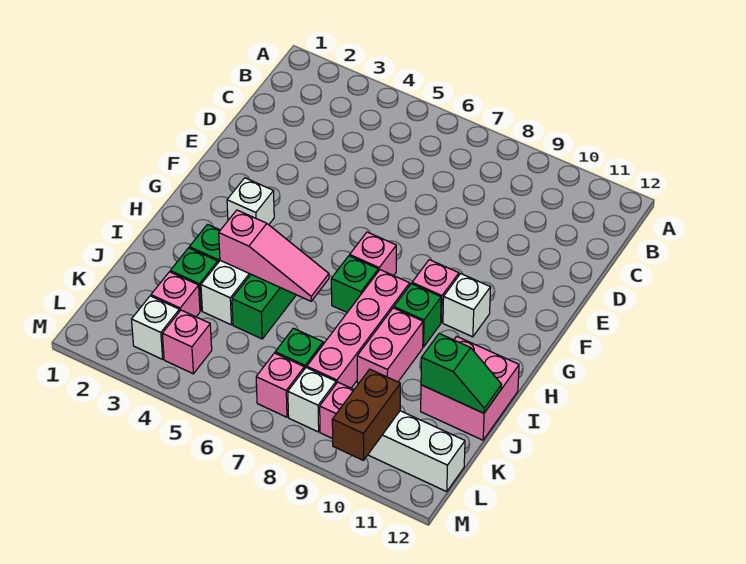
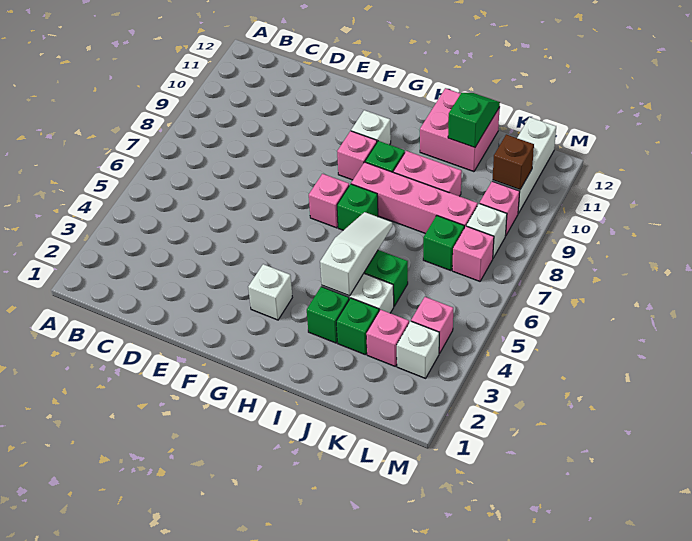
pink slope I4:I6 level 2 top 4 -> white slope I4:I6 level 2 top 4
brown brick L10:M10 level 2 -> brown brick L10 level 2

